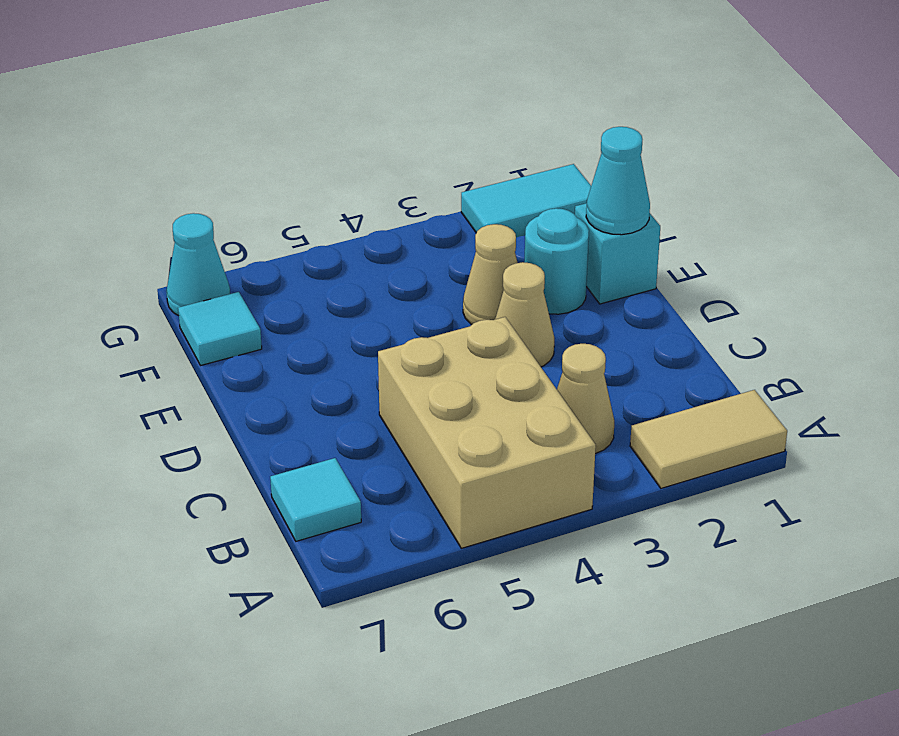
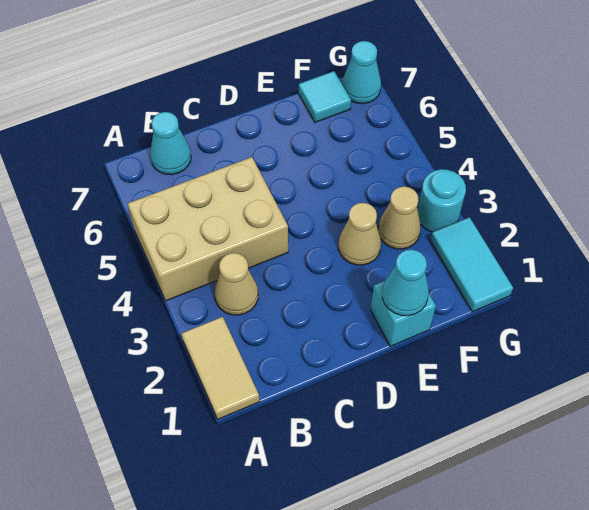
cyan tile B7 level 1 -> cyan cone B7 level 1
tan cone D3 level 1 -> tan cone F3 level 1
cyan round brick E2 level 1 -> cyan round brick G3 level 1

